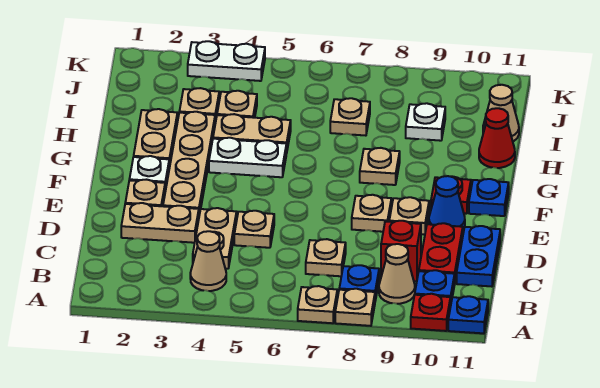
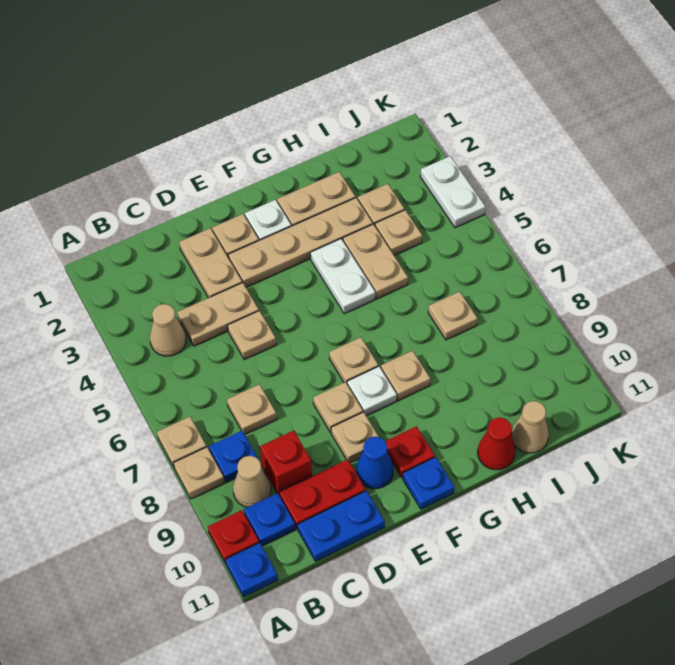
none -> tan plate F7 level 1
white plate I9 level 1 -> white plate F8 level 1

